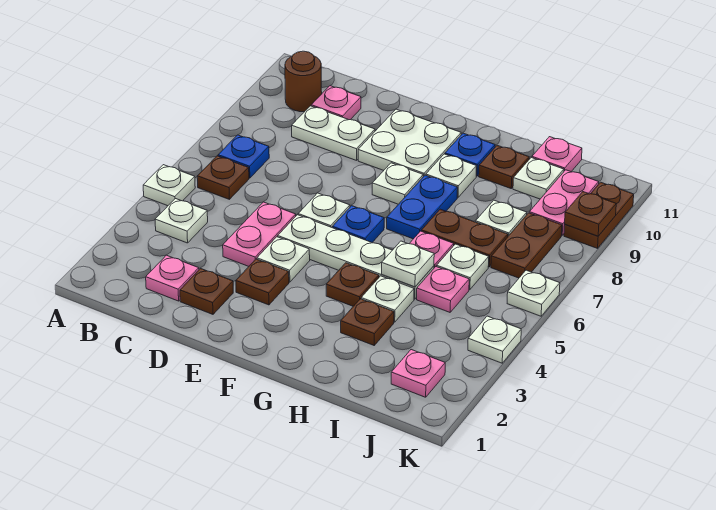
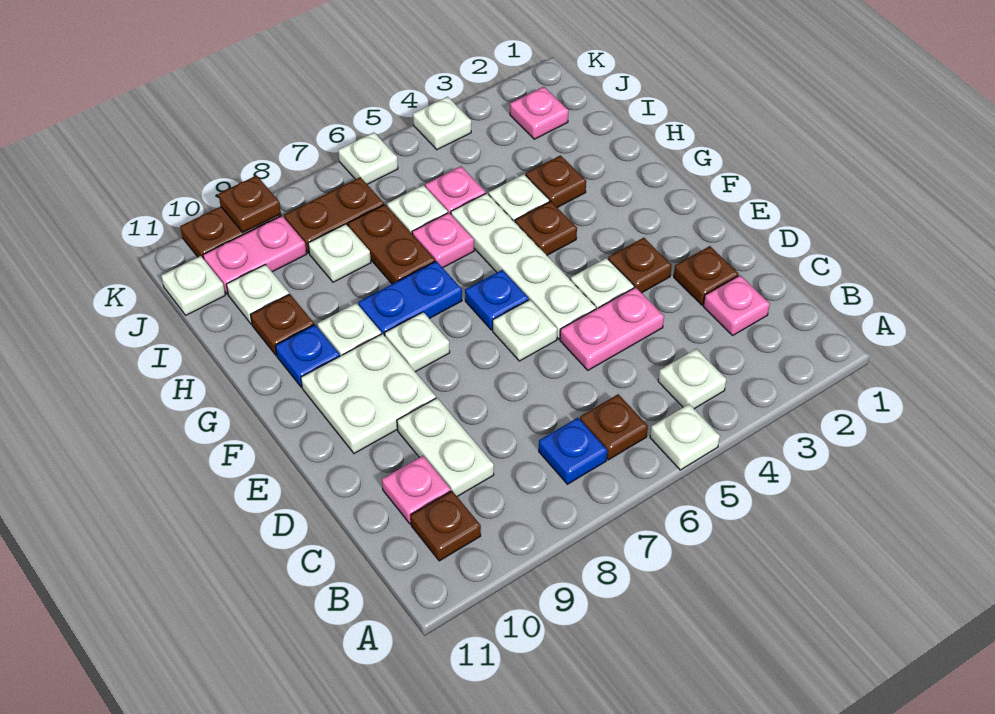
brown round brick B10 level 1 -> brown plate B10 level 1
white plate H5 level 2 -> white plate J11 level 1
pink plate I11 level 1 -> none

